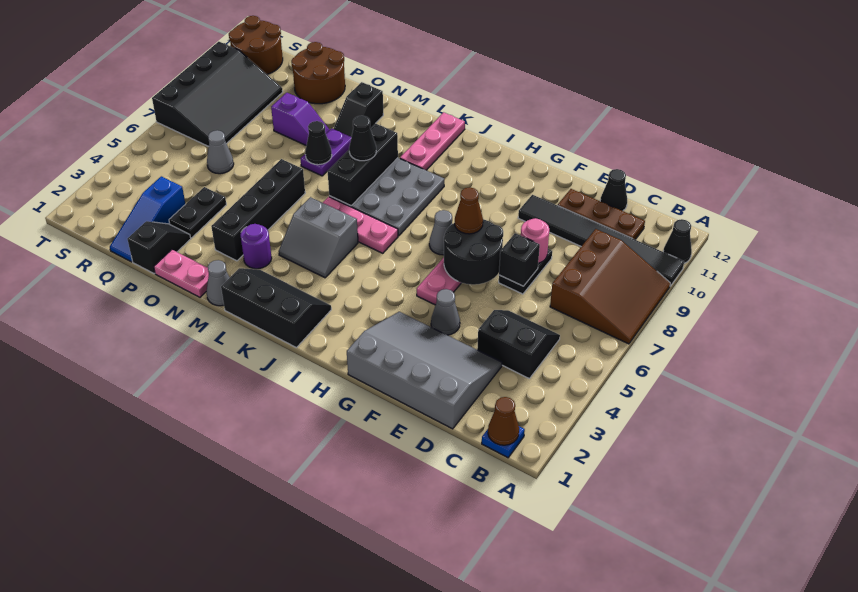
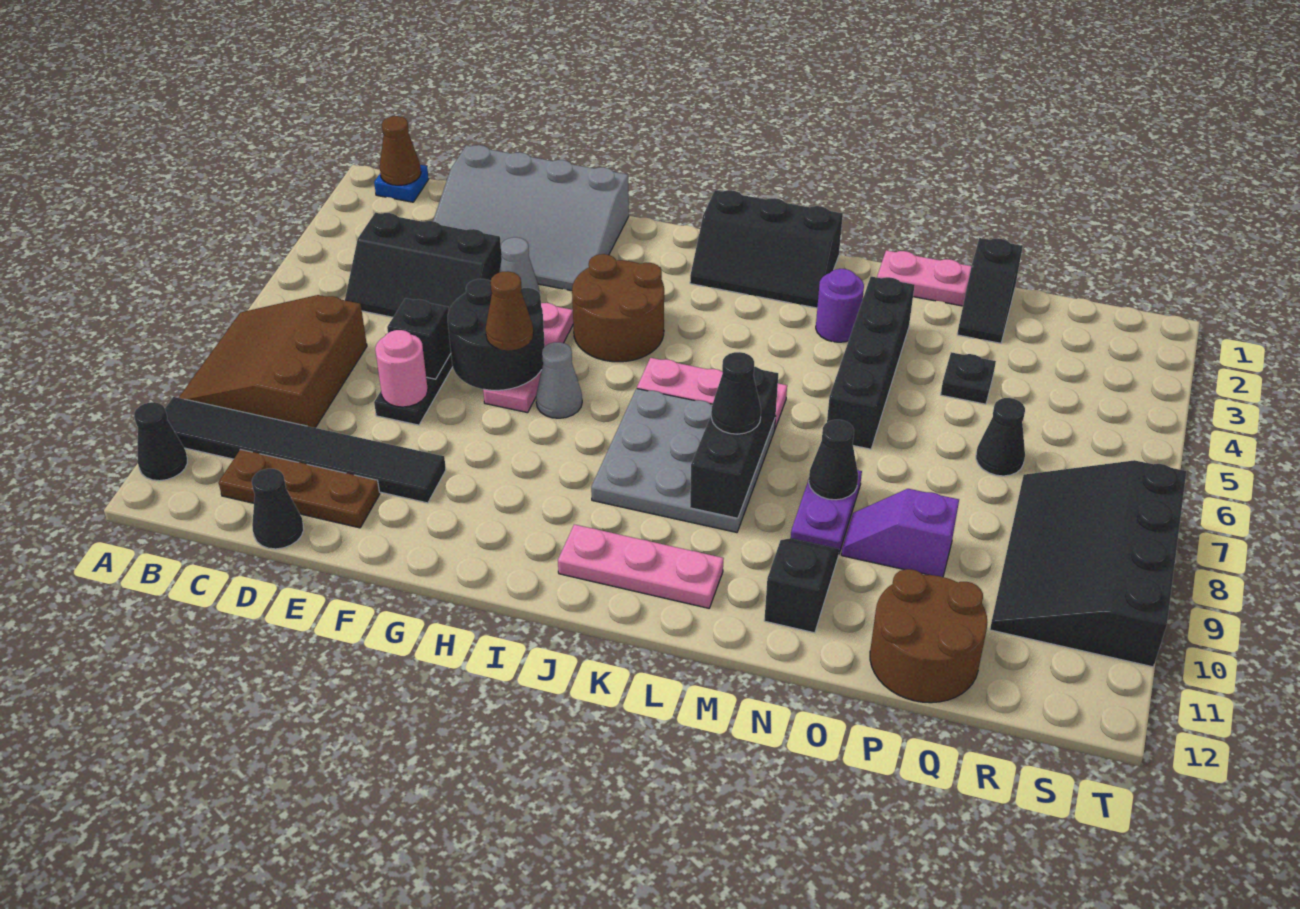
black slope C4:D5 level 1 top 4 -> black slope C4:E5 level 1 top 4
grey slope K4:L5 level 1 top 5 -> none
pink plate K10:K12 level 1 -> pink plate J11:L11 level 1
grey cone M1 level 1 -> none
black plate P3:P4 level 1 -> black plate P4 level 1
blue slope Q1:Q3 level 1 top 3 -> none
grey cone Q6 level 1 -> black cone Q6 level 1
brown round brick S11:T12 level 1 -> brown round brick H4:I5 level 1

